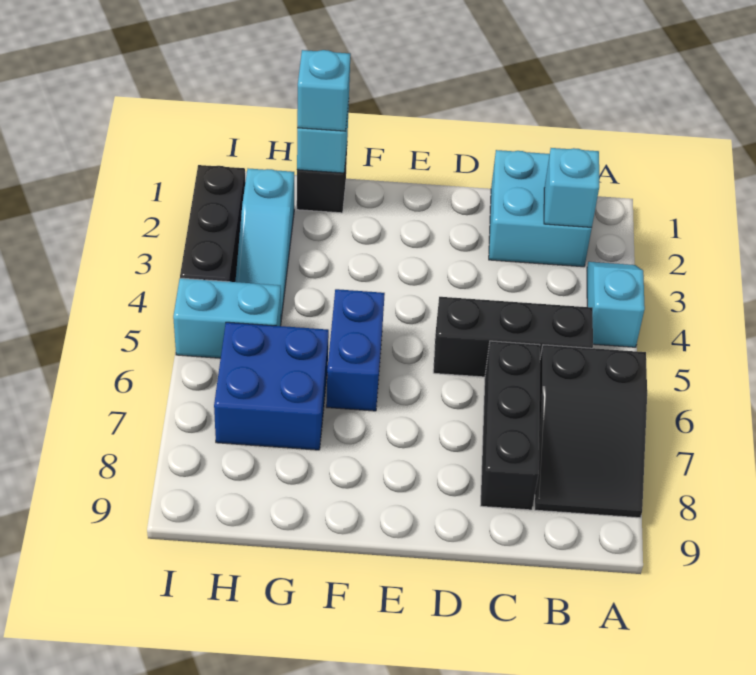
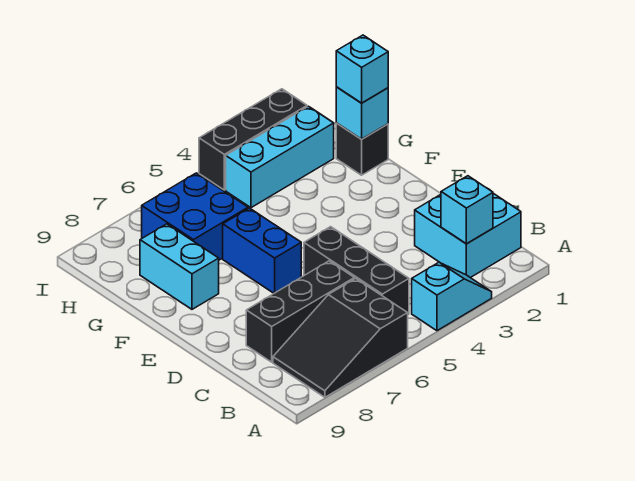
blue brick F5:F6 level 1 -> blue brick E6:F6 level 1
cyan slope H2:H4 level 1 top 2 -> cyan brick H2:H4 level 1
cyan brick H5:I5 level 1 -> cyan brick F8:G8 level 1

